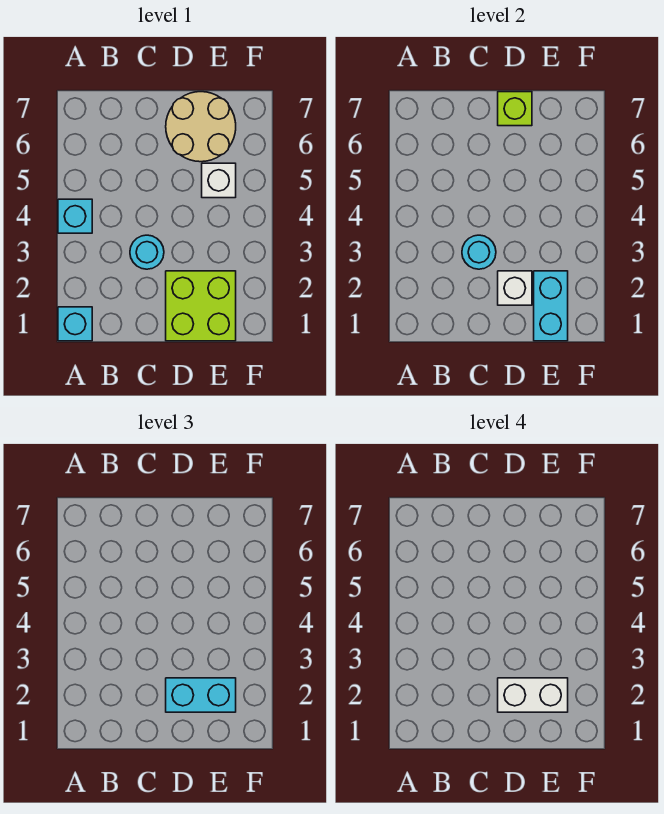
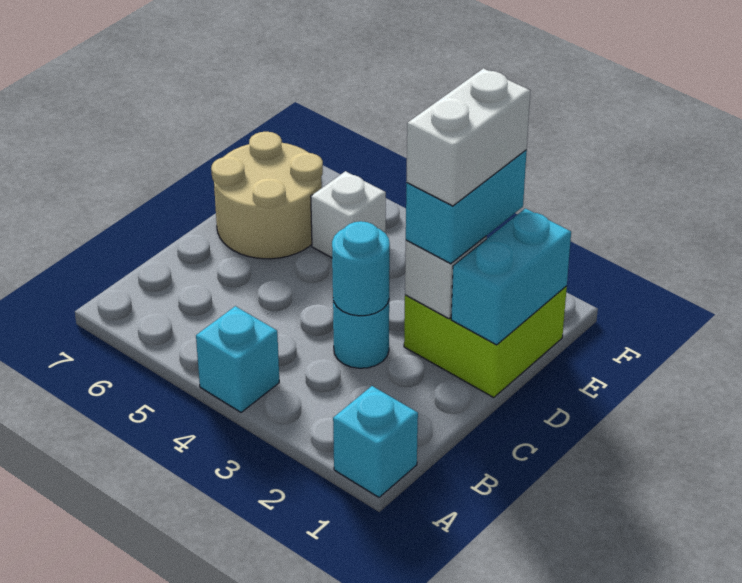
lime brick D7 level 2 -> none
cyan brick E1:E2 level 2 -> cyan brick D1:E1 level 2

